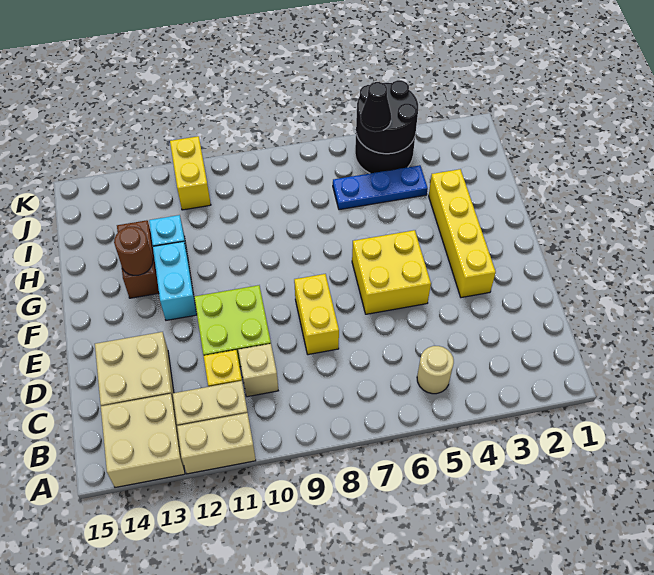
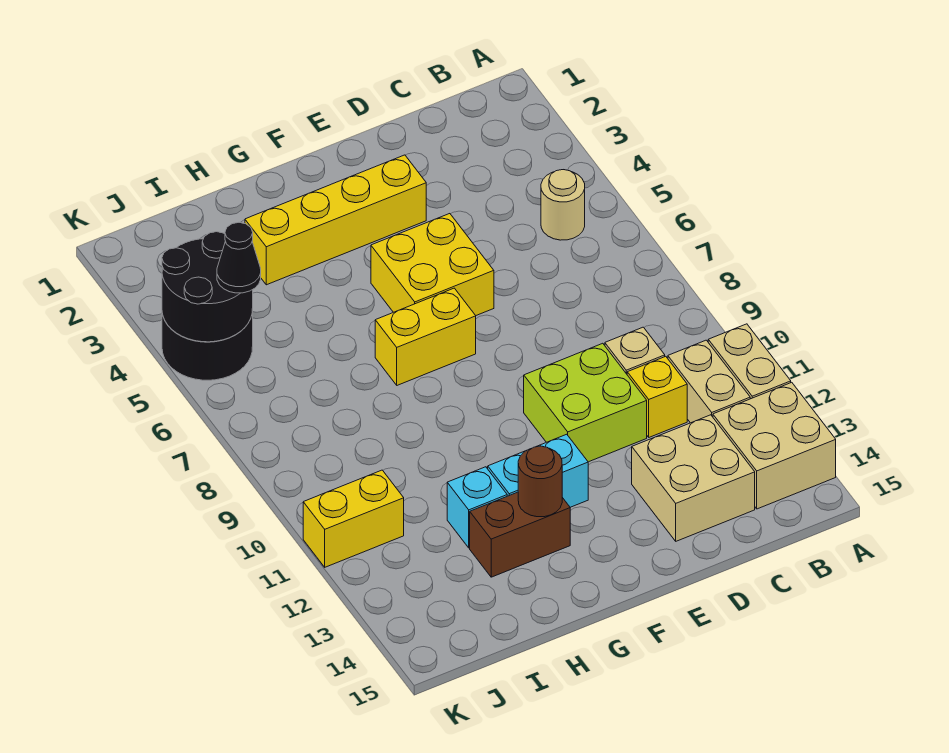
yellow brick D8:E8 level 1 -> yellow brick F7:G7 level 1
blue plate I4:I6 level 1 -> none

